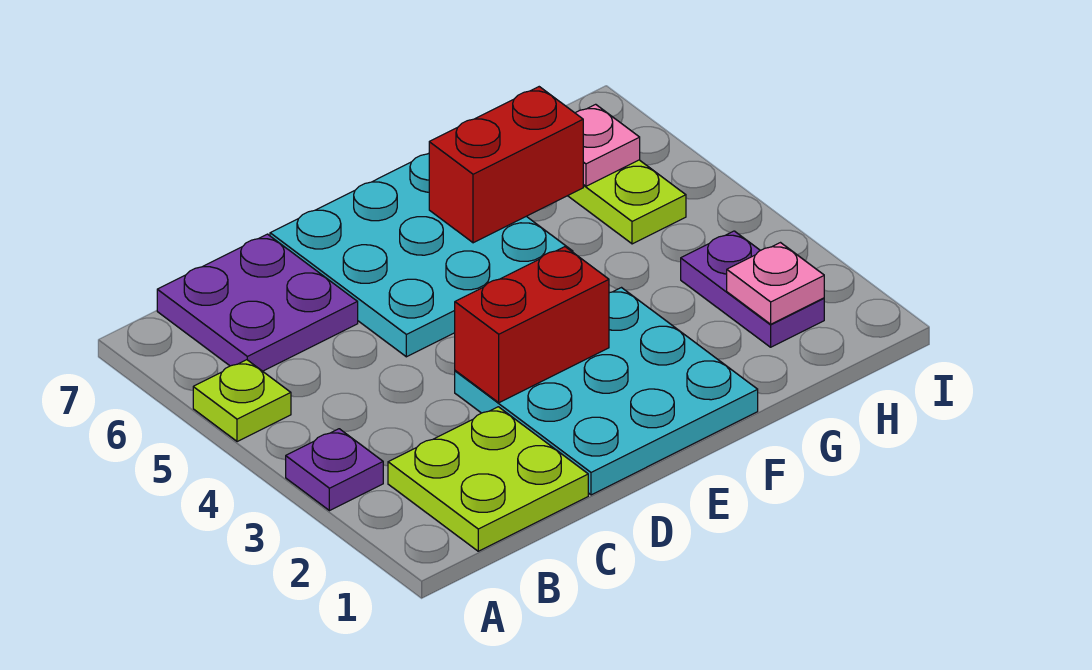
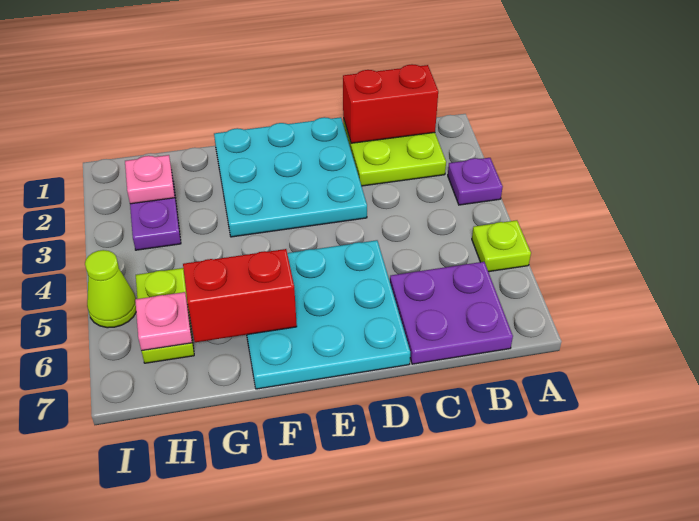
red brick D3:E3 level 2 -> red brick B1:C1 level 2
none -> lime cone I5 level 1

